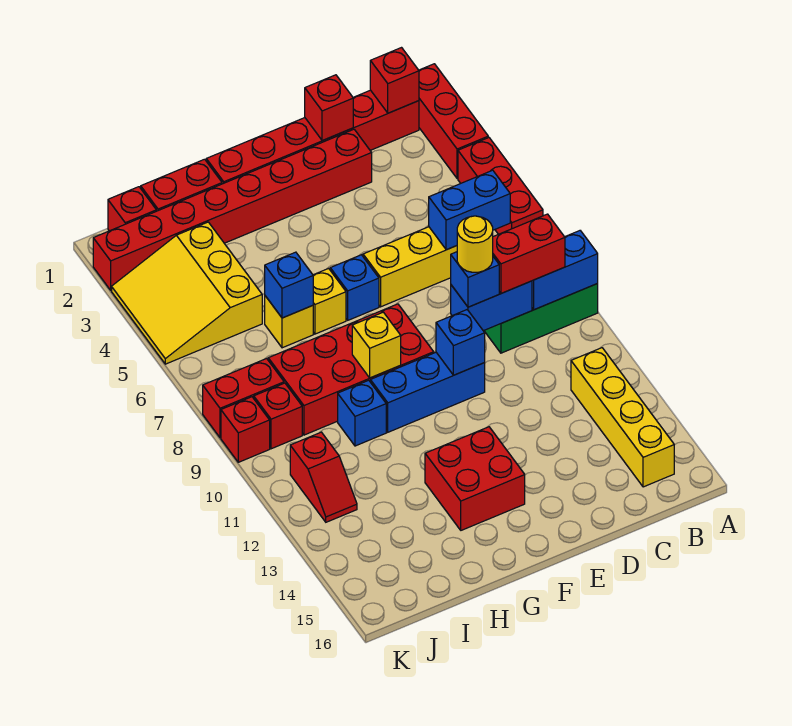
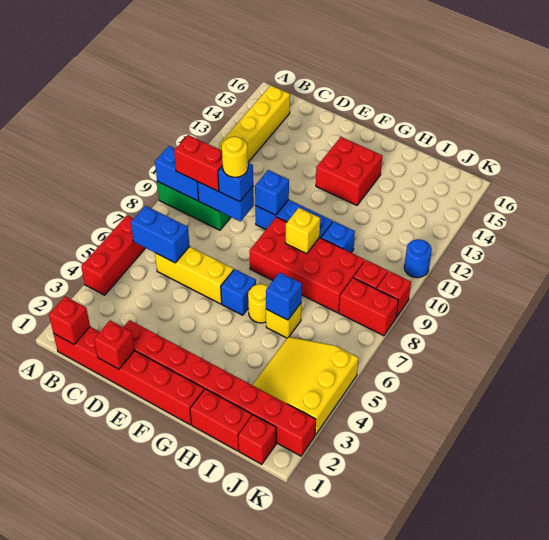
red brick A1:A3 level 1 -> none
yellow brick G6 level 1 -> yellow round brick G6 level 1
yellow slope I3:K5 level 1 top I -> yellow slope I3:K5 level 1 top K
red slope J11:J12 level 1 top 11 -> none
none -> blue round brick K11 level 1

